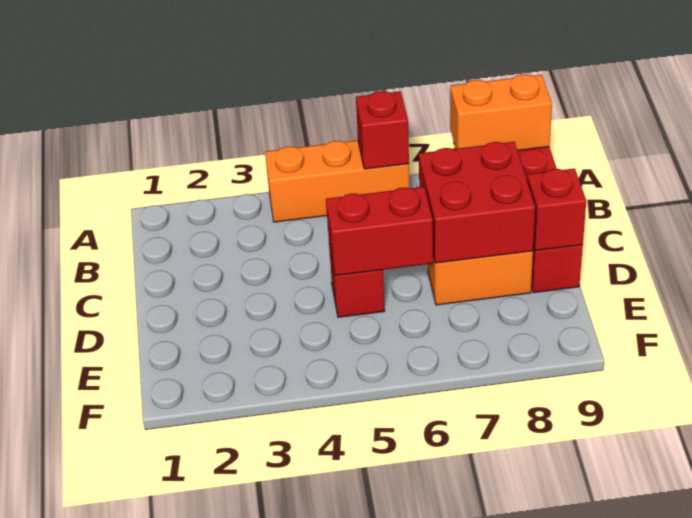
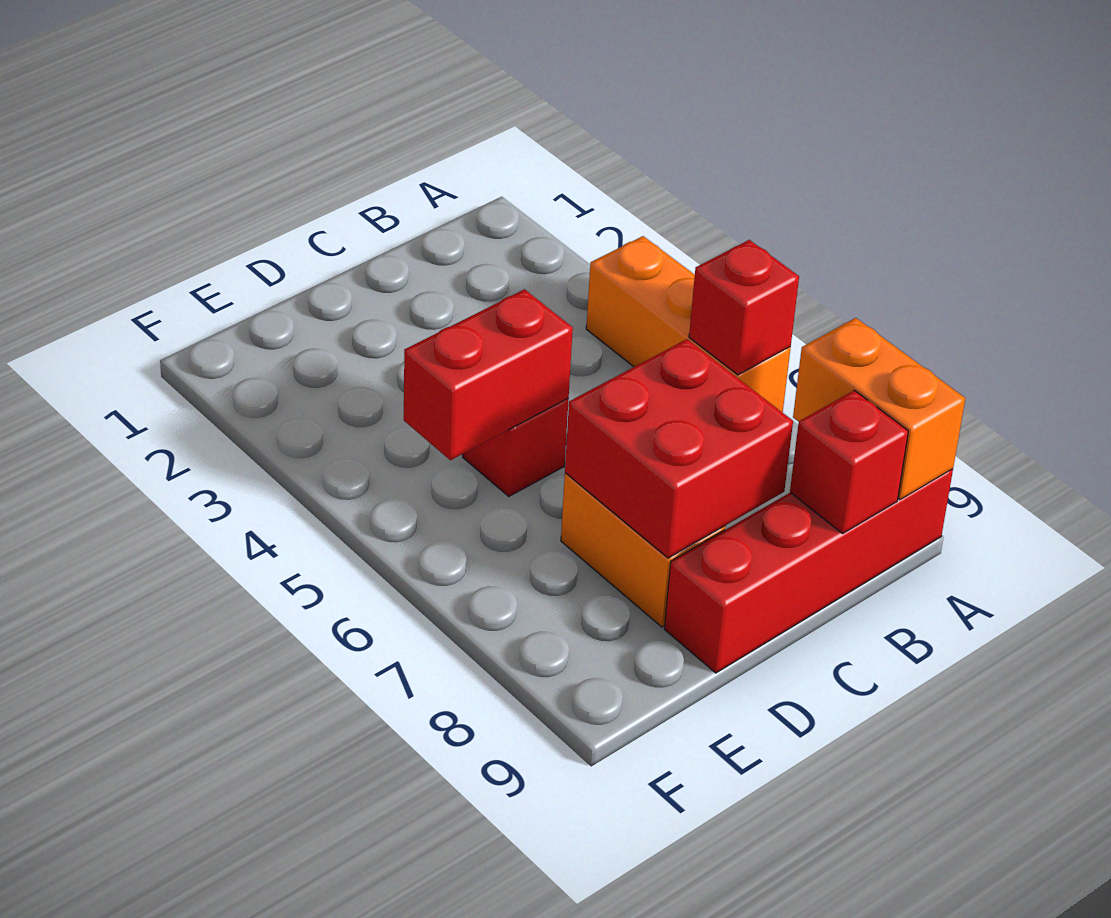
red brick D5:D6 level 2 -> red brick D5:E5 level 2
red brick D9 level 2 -> red brick B9 level 2

